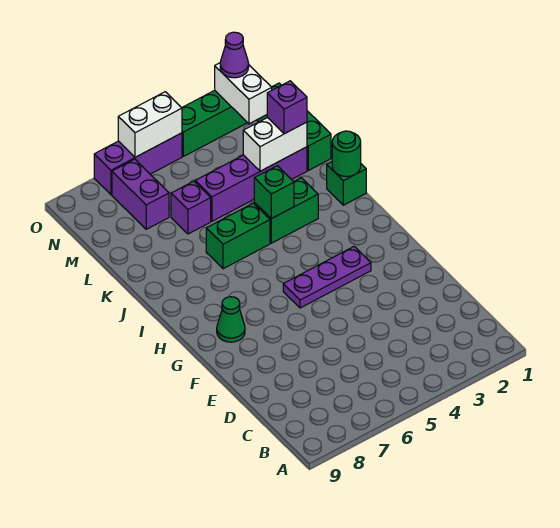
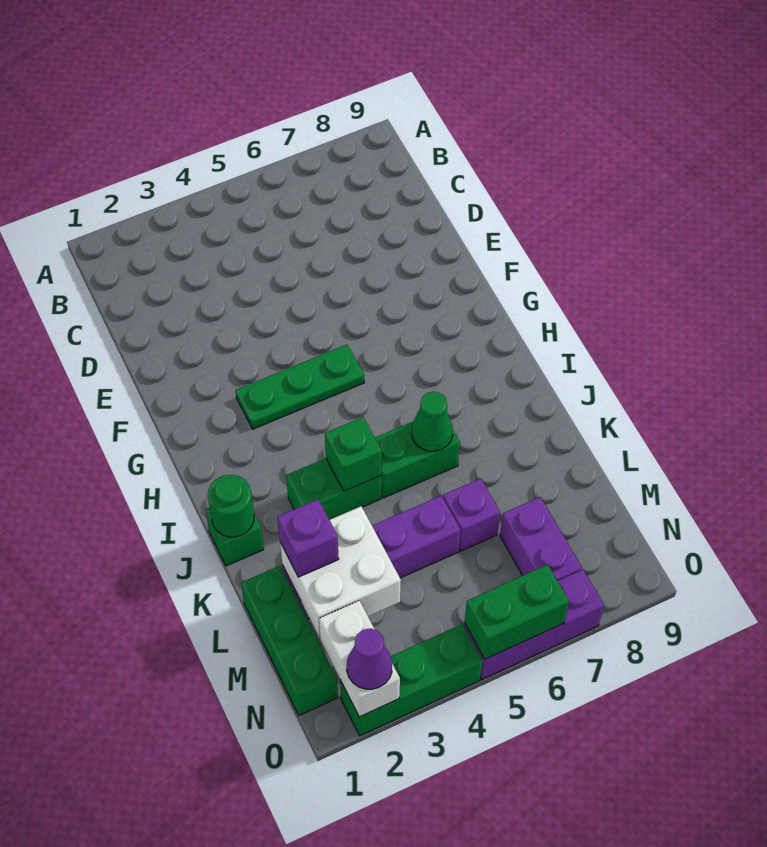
purple plate G3:G5 level 1 -> green plate G3:G5 level 1
green cone G8 level 1 -> green cone J6 level 2
white brick L2:L3 level 2 -> white brick L2:M3 level 2
white brick O5:O6 level 2 -> green brick O5:O6 level 2

